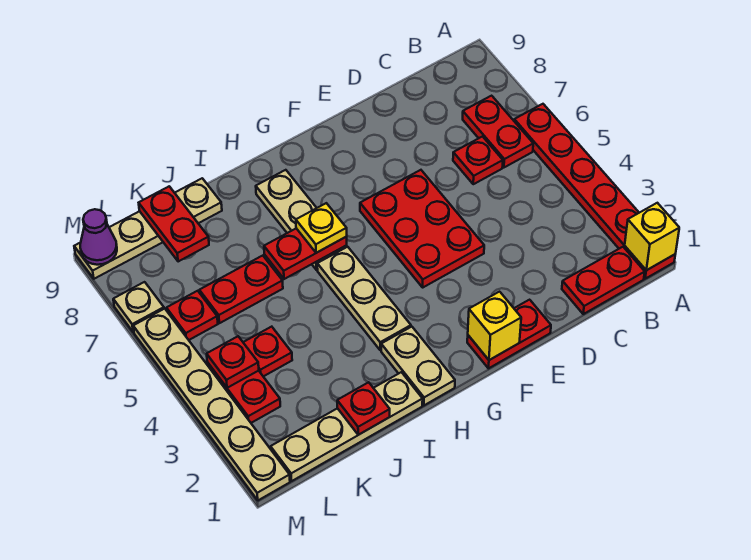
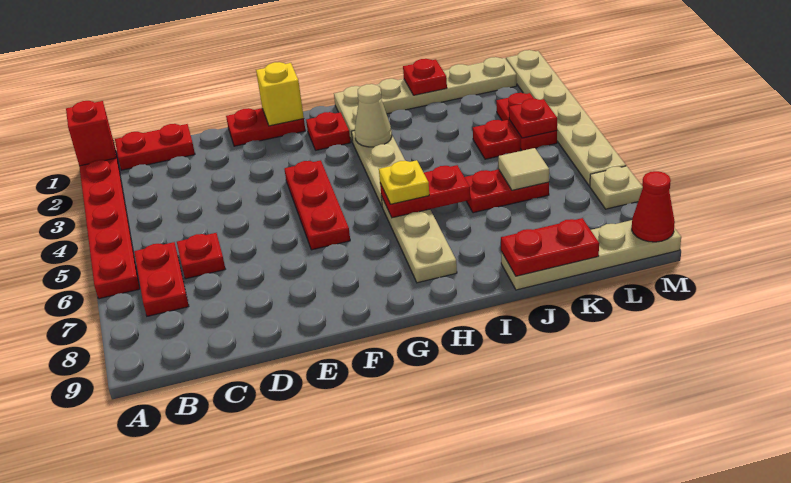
yellow brick A1 level 2 -> red brick A1 level 2
red plate E4:F6 level 1 -> red plate F4:F6 level 1
none -> tan cone H3 level 2
none -> tan tile K6 level 2
red plate K8:K9 level 2 -> red plate J9:K9 level 2
red plate L6 level 1 -> red plate G2 level 1
purple cone M9 level 2 -> red cone M9 level 2

